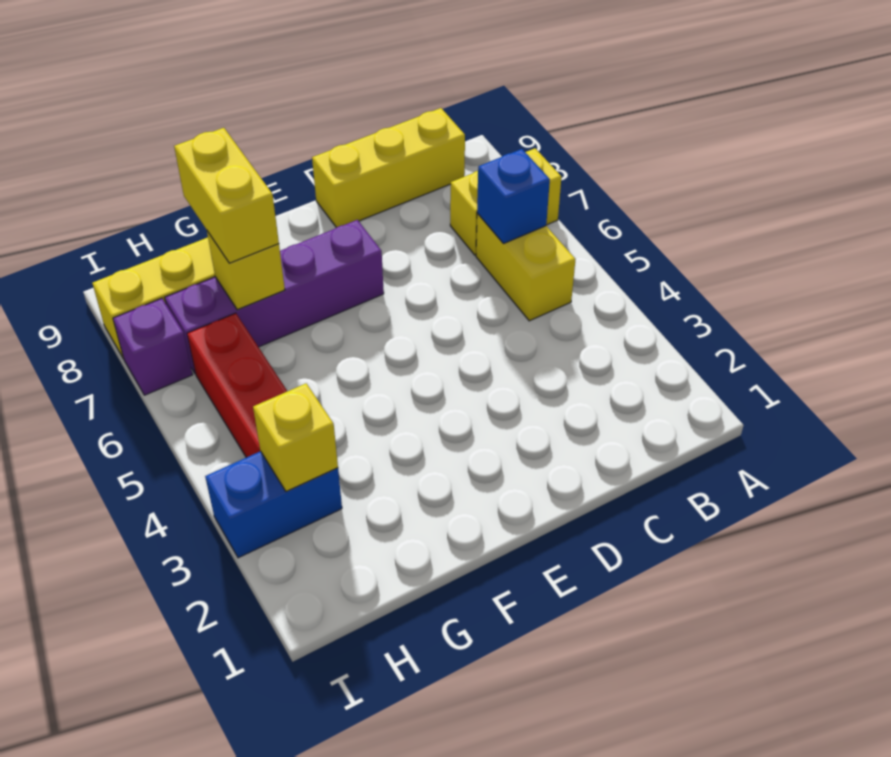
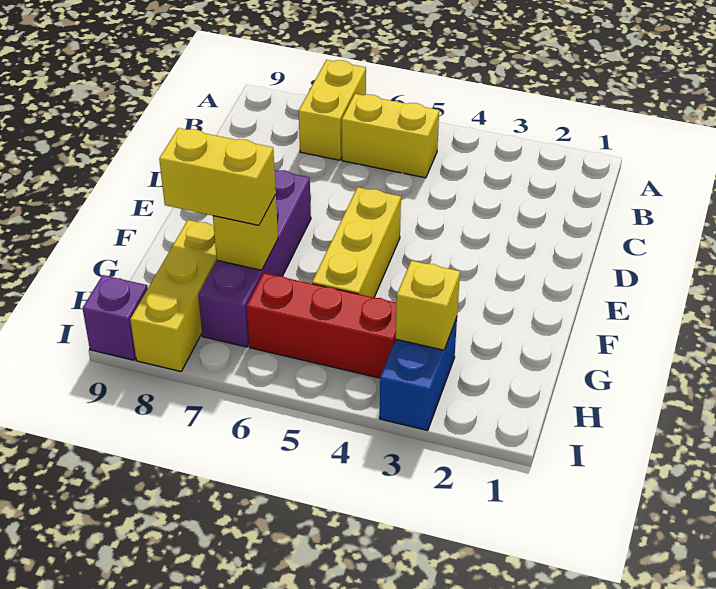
blue brick B6 level 2 -> none
yellow brick B9:D9 level 1 -> yellow brick E5:G5 level 1
purple brick I7 level 1 -> purple brick I9 level 1

